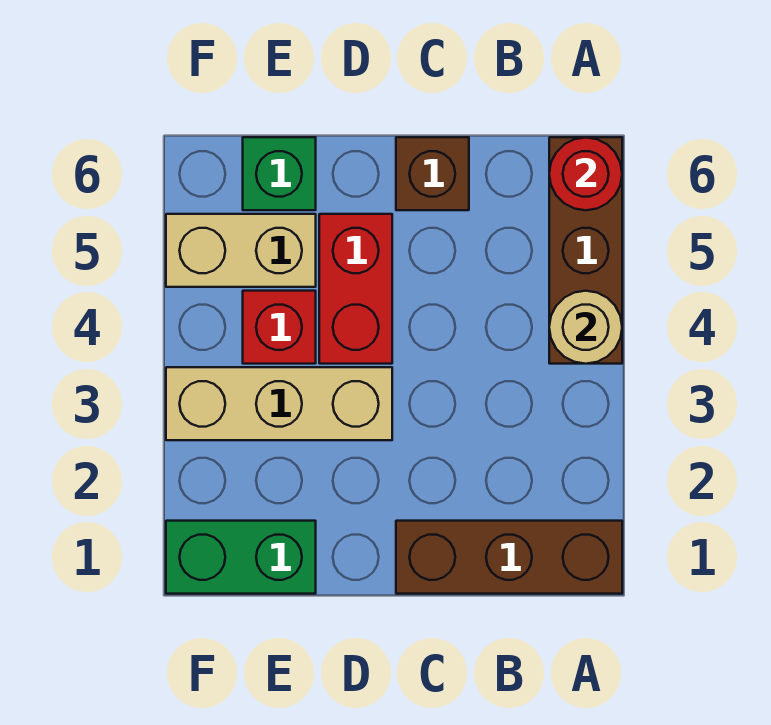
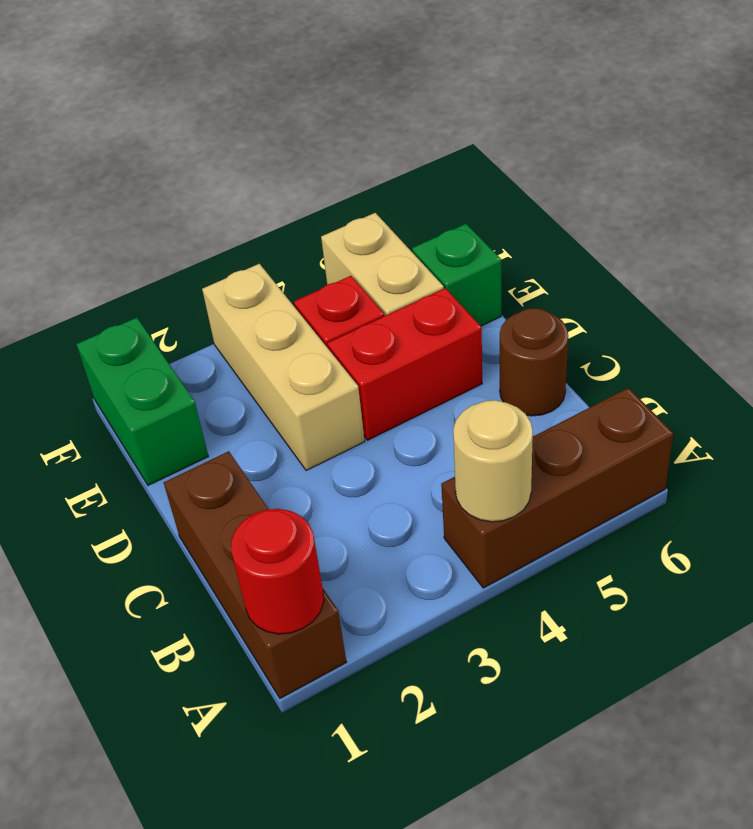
red round brick A6 level 2 -> red round brick A1 level 2
brown brick C6 level 1 -> brown round brick C6 level 1

